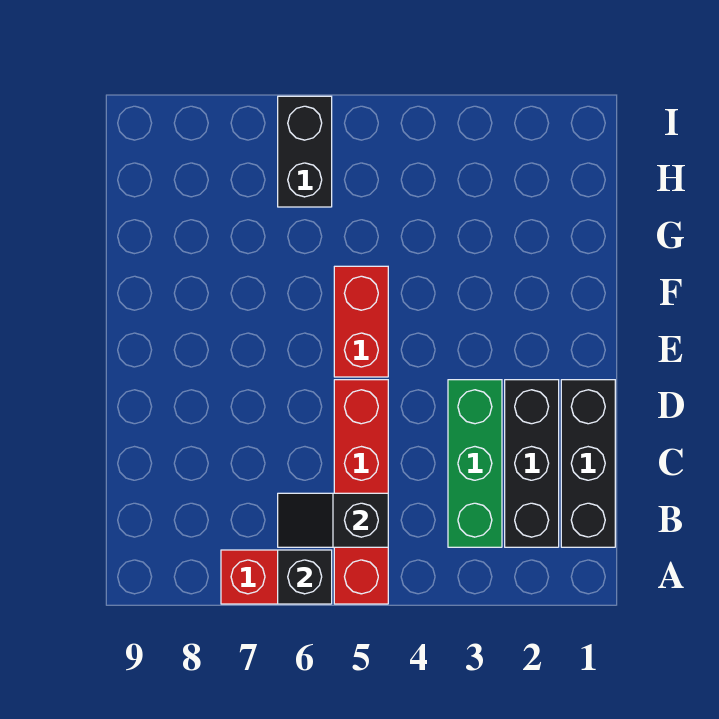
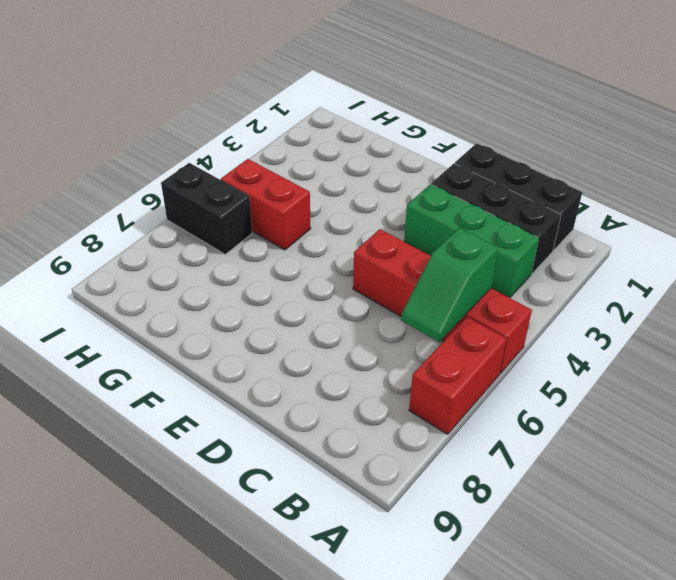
black brick A6 level 2 -> none
black slope B5:B6 level 2 top 5 -> green slope B5:B6 level 2 top 5
red brick E5:F5 level 1 -> red brick G5:H5 level 1

